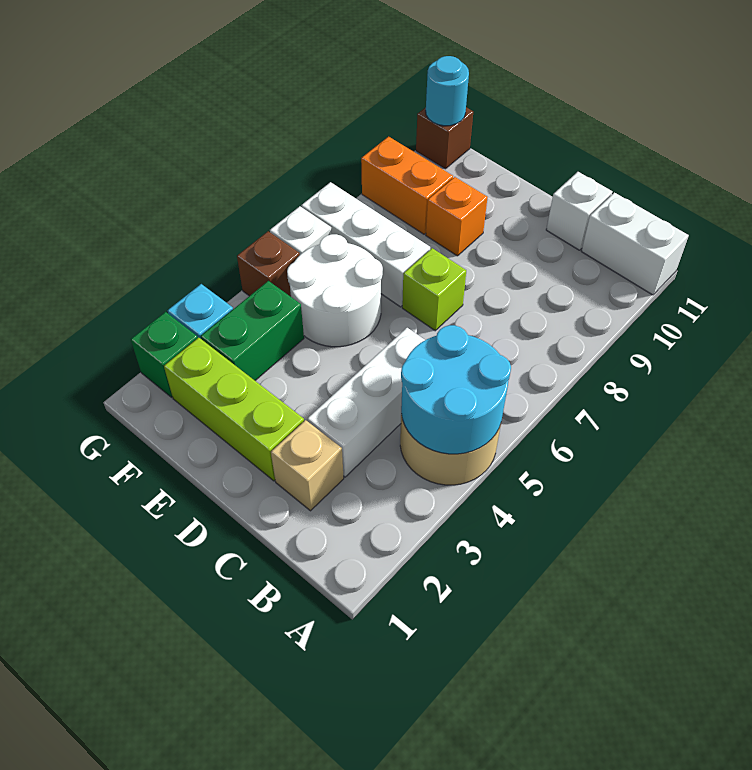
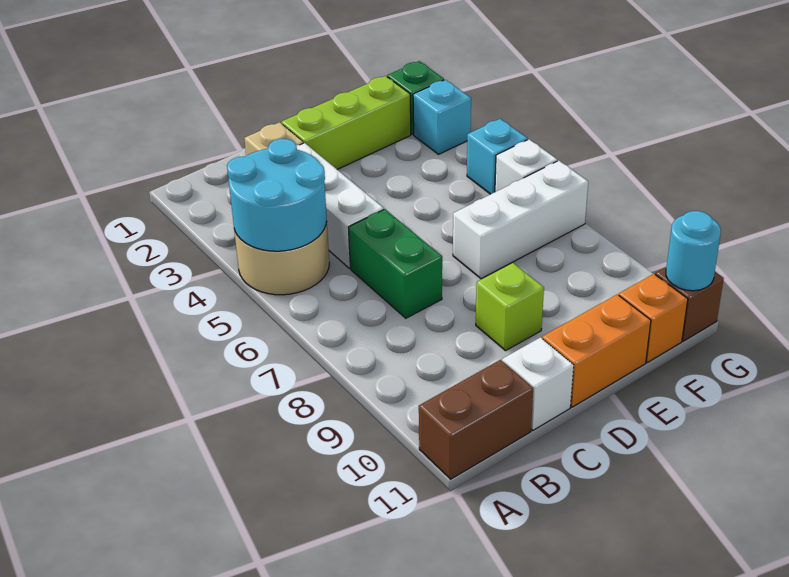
white brick A11:B11 level 1 -> brown brick A11:B11 level 1
lime brick D7 level 1 -> lime brick D9 level 1
white round brick E5:F6 level 1 -> none
orange brick E9 level 1 -> orange brick F11 level 1
green brick F3:F4 level 1 -> green brick C6:C7 level 1
orange brick F9:G9 level 1 -> orange brick D11:E11 level 1
brown brick G5 level 1 -> cyan brick G5 level 1

